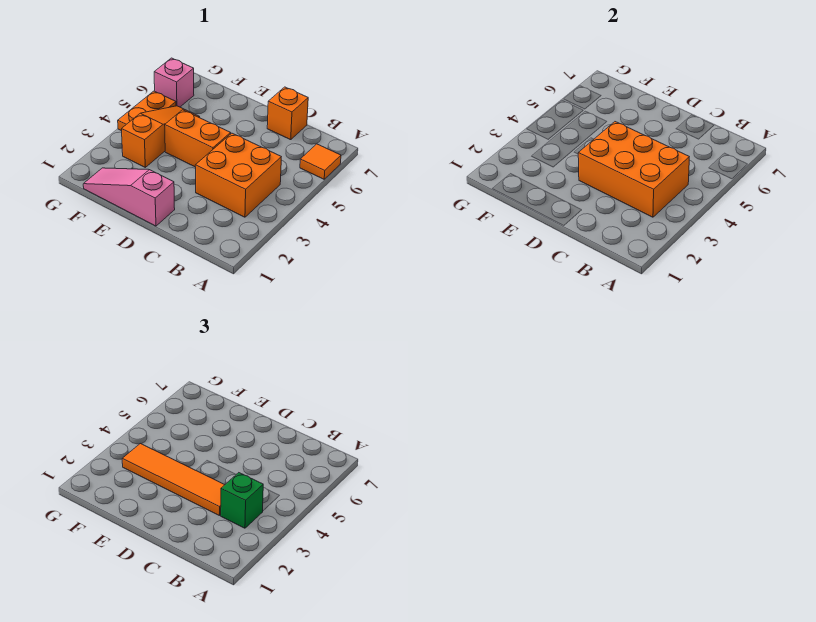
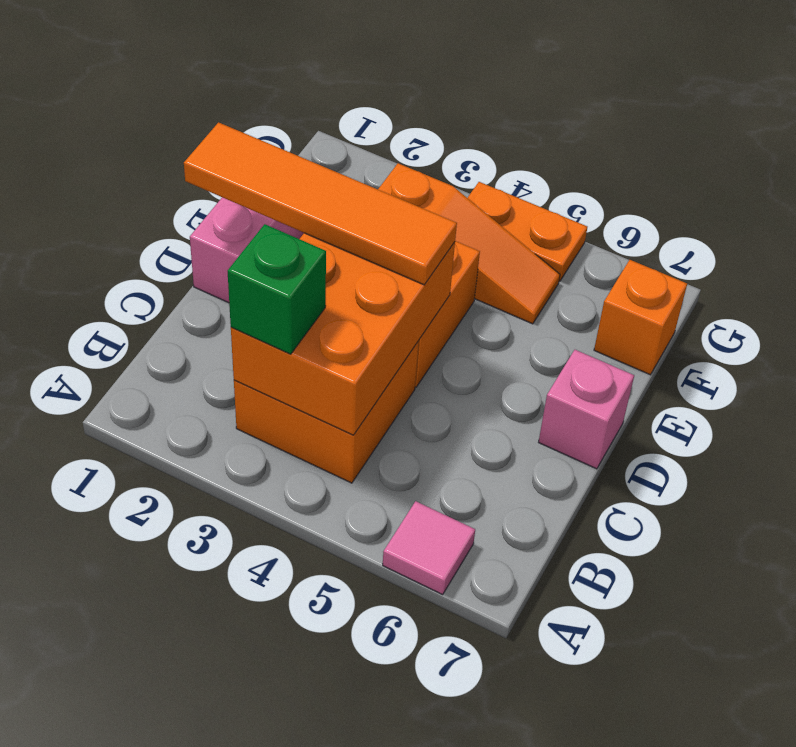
orange tile A6 level 1 -> pink tile A6 level 1
orange tile C3:F3 level 3 -> orange tile D1:D4 level 3
orange brick C7 level 1 -> orange brick F7 level 1
pink brick G6 level 1 -> pink brick D7 level 1

